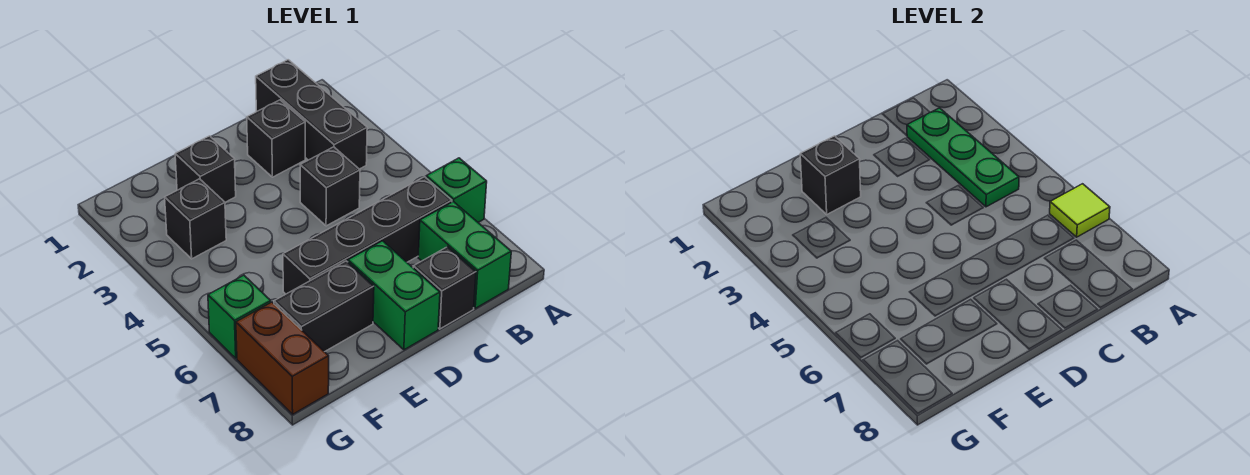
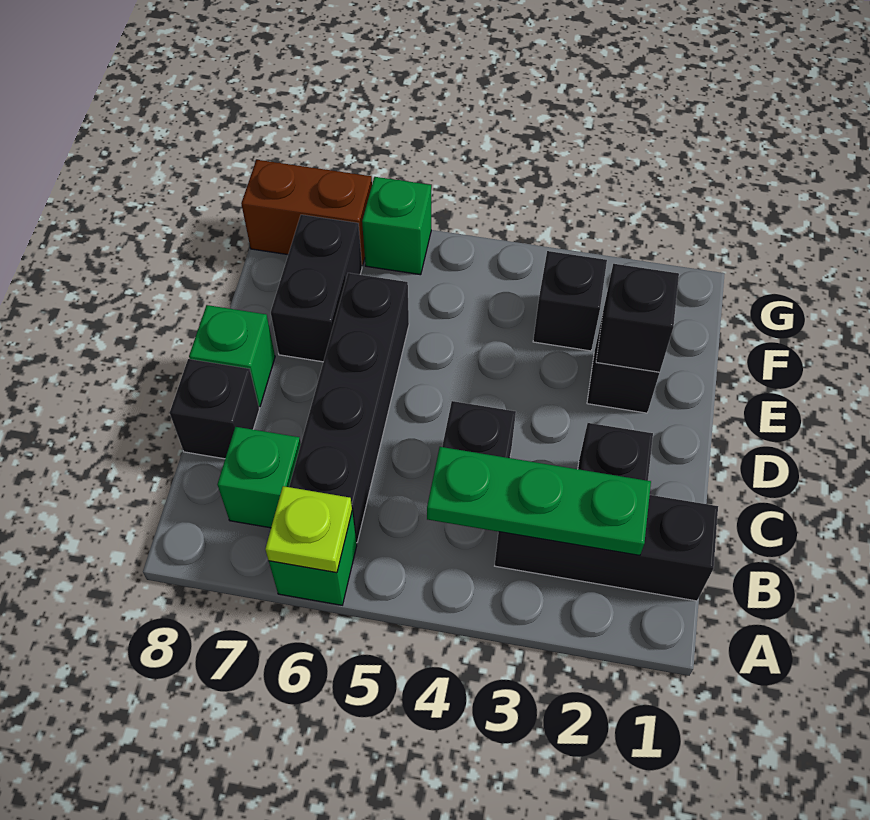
lime tile A6 level 2 -> lime plate A6 level 2
green brick B7:B8 level 1 -> green brick B7 level 1
green brick D7:D8 level 1 -> green brick D8 level 1

